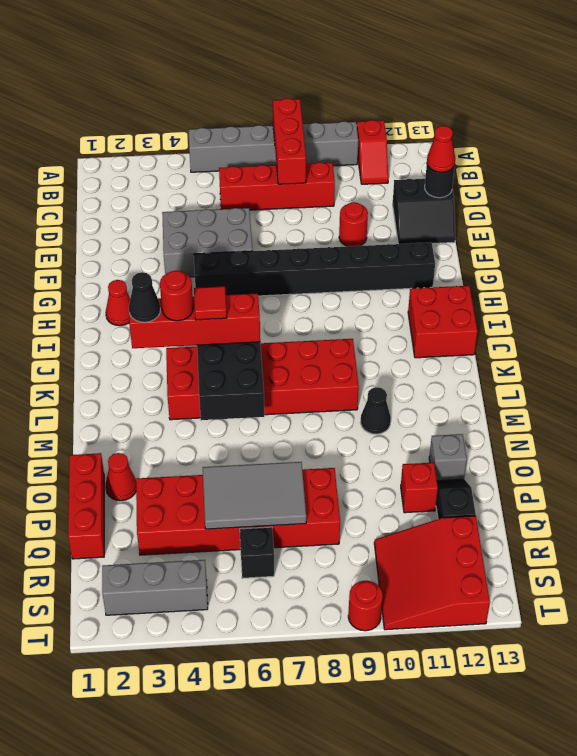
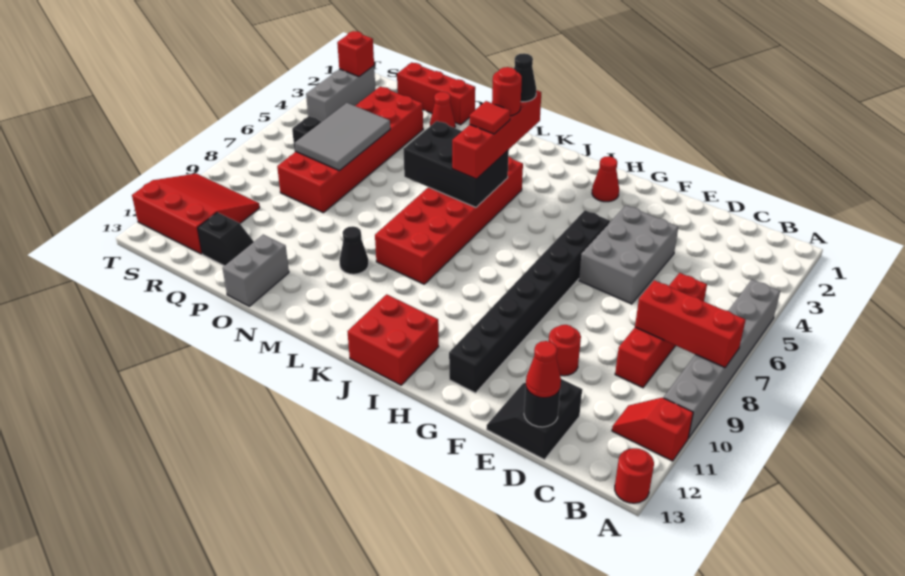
grey brick O12 level 1 -> grey brick O12:O13 level 1
red brick P11 level 1 -> red brick S2 level 2
red round brick T9 level 1 -> red round brick A13 level 1

